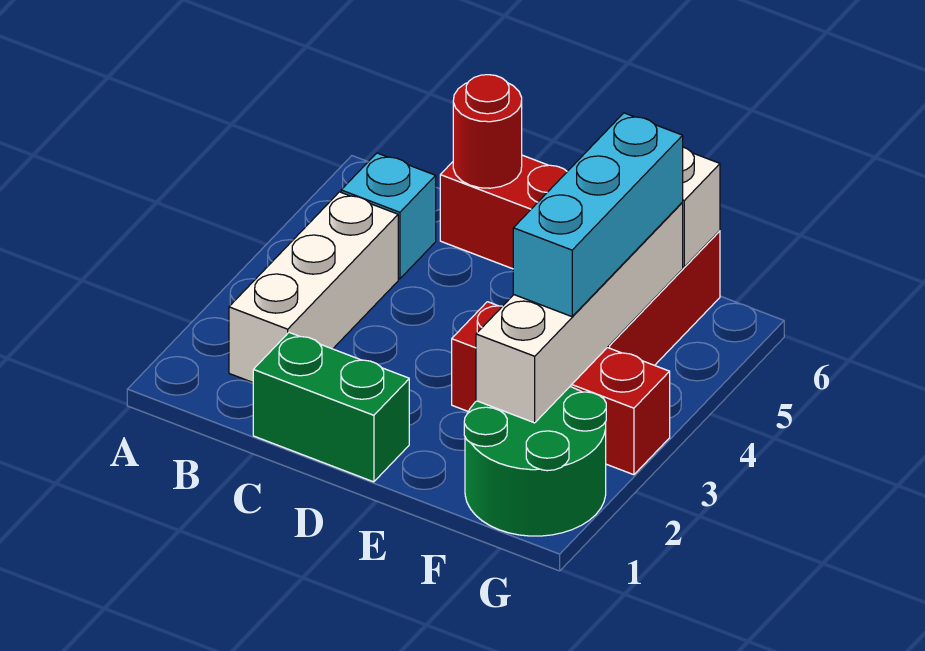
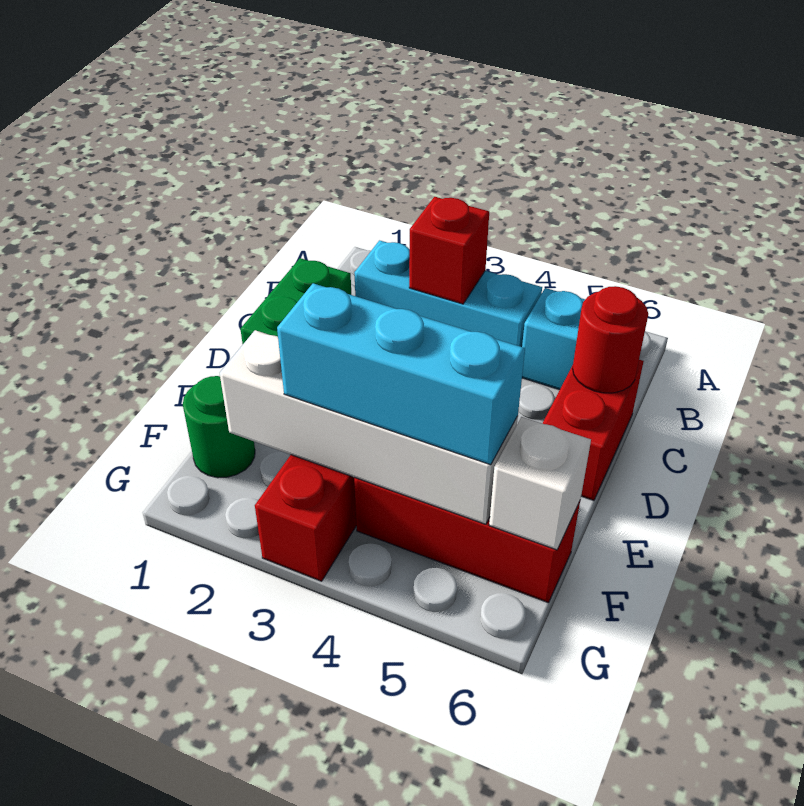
white brick B2:B4 level 1 -> cyan brick B2:B4 level 1
none -> red brick B3 level 2
green round brick F1:G2 level 1 -> green round brick F1 level 1

